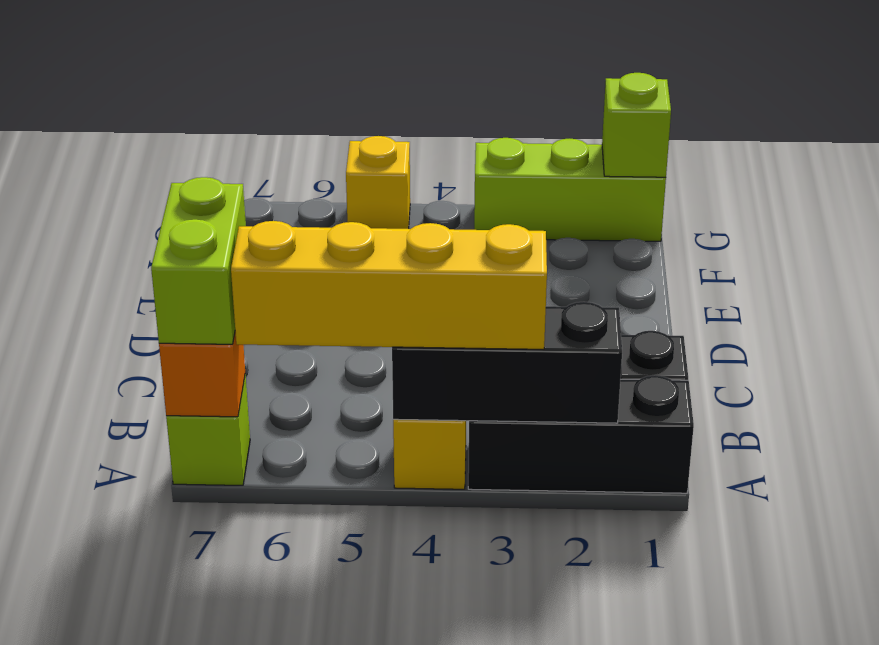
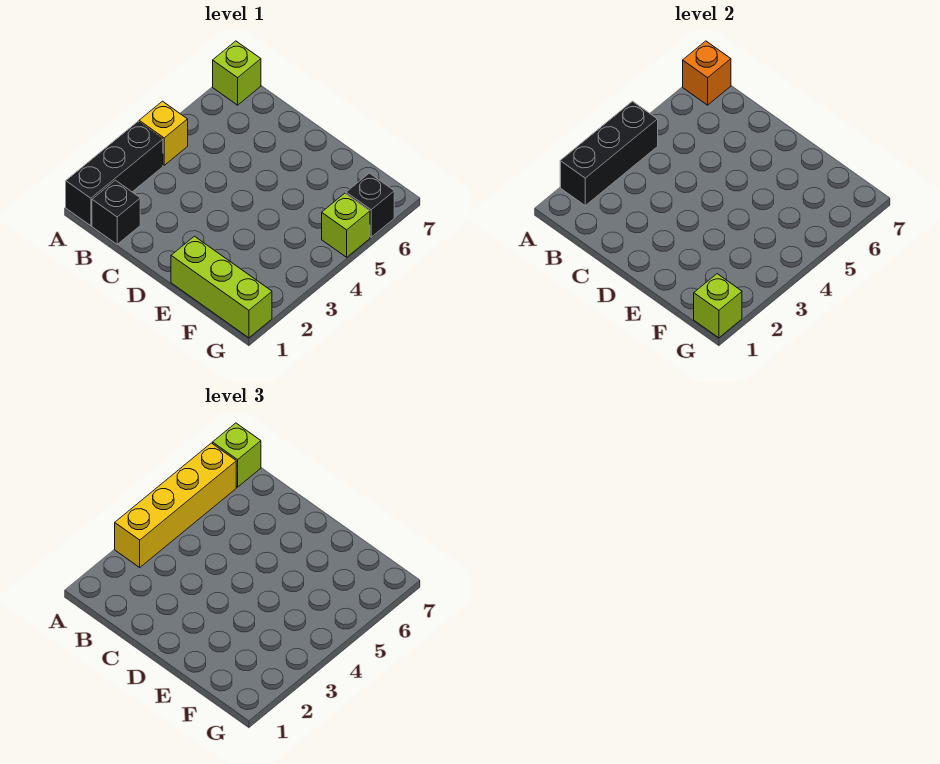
lime brick A7:B7 level 3 -> lime brick A7 level 3
lime brick G1:G3 level 1 -> lime brick E1:G1 level 1
yellow brick G5 level 1 -> lime brick G5 level 1
none -> black brick G6 level 1

